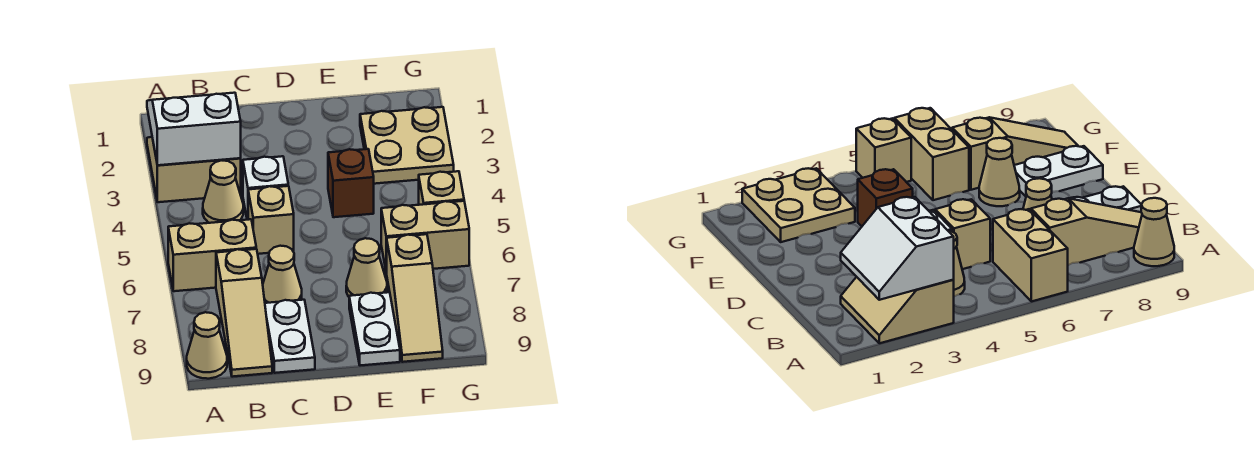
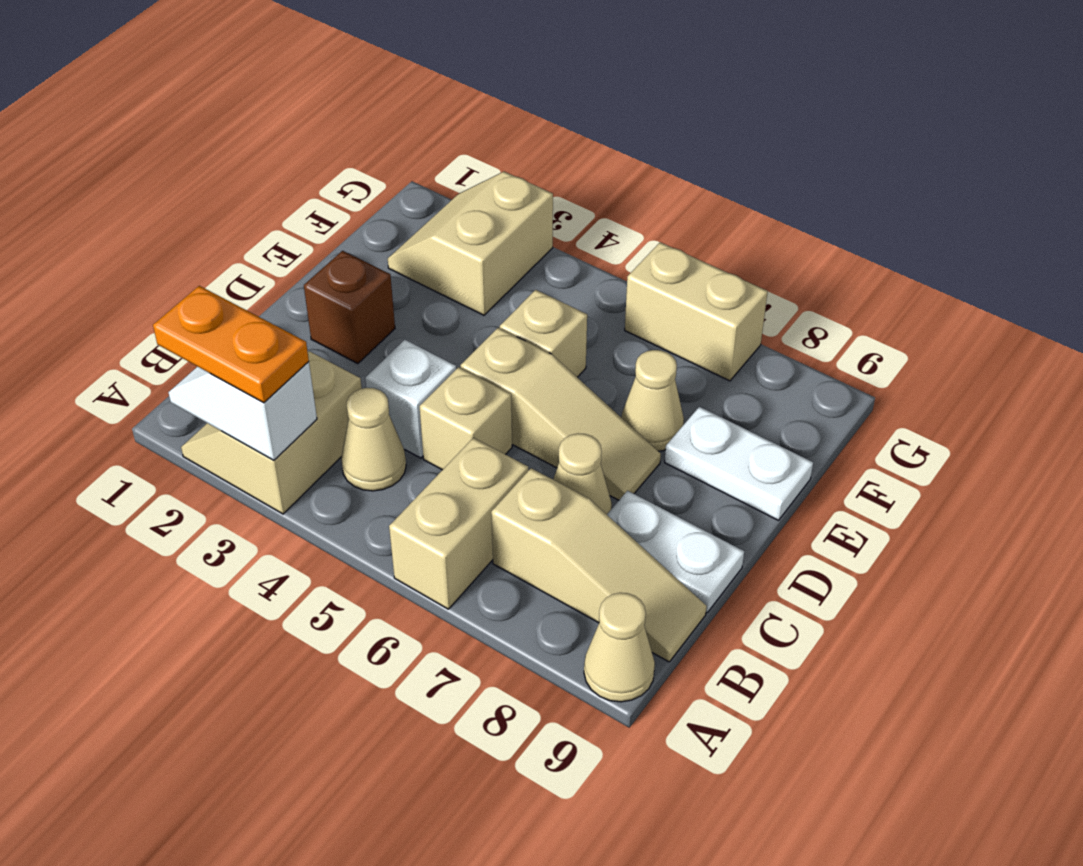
white slope A2:B3 level 2 top 3 -> white slope A2:A3 level 2 top 3
none -> orange plate A2:A3 level 3
brown brick E4 level 1 -> brown brick D2 level 1
tan plate F2:G3 level 1 -> tan slope F2:G3 level 1 top 3
tan brick F6:G6 level 1 -> tan brick G6:G7 level 1
tan slope F7:F9 level 1 top 7 -> tan slope D5:D7 level 1 top 5
tan brick G5 level 1 -> tan brick E5 level 1

